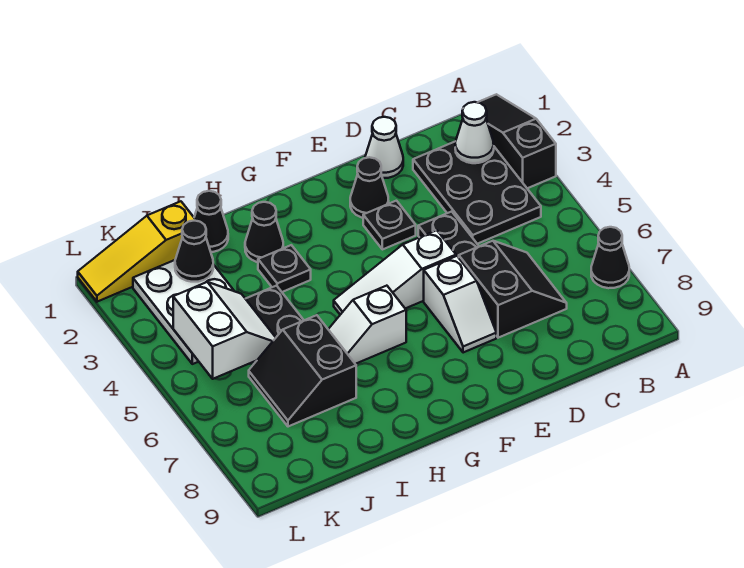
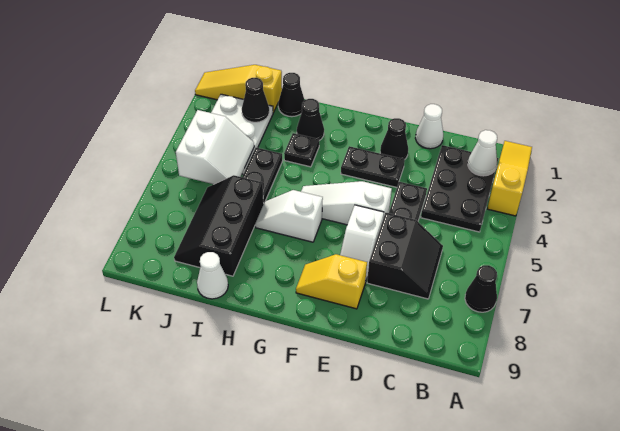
black slope A1:A3 level 1 top 3 -> yellow slope A1:A3 level 1 top 3
black plate E3 level 1 -> black plate E3:F3 level 1
none -> yellow slope E8:F8 level 1 top E
black slope I6:J7 level 1 top I -> black slope I6:J8 level 1 top I
none -> white cone I9 level 1

